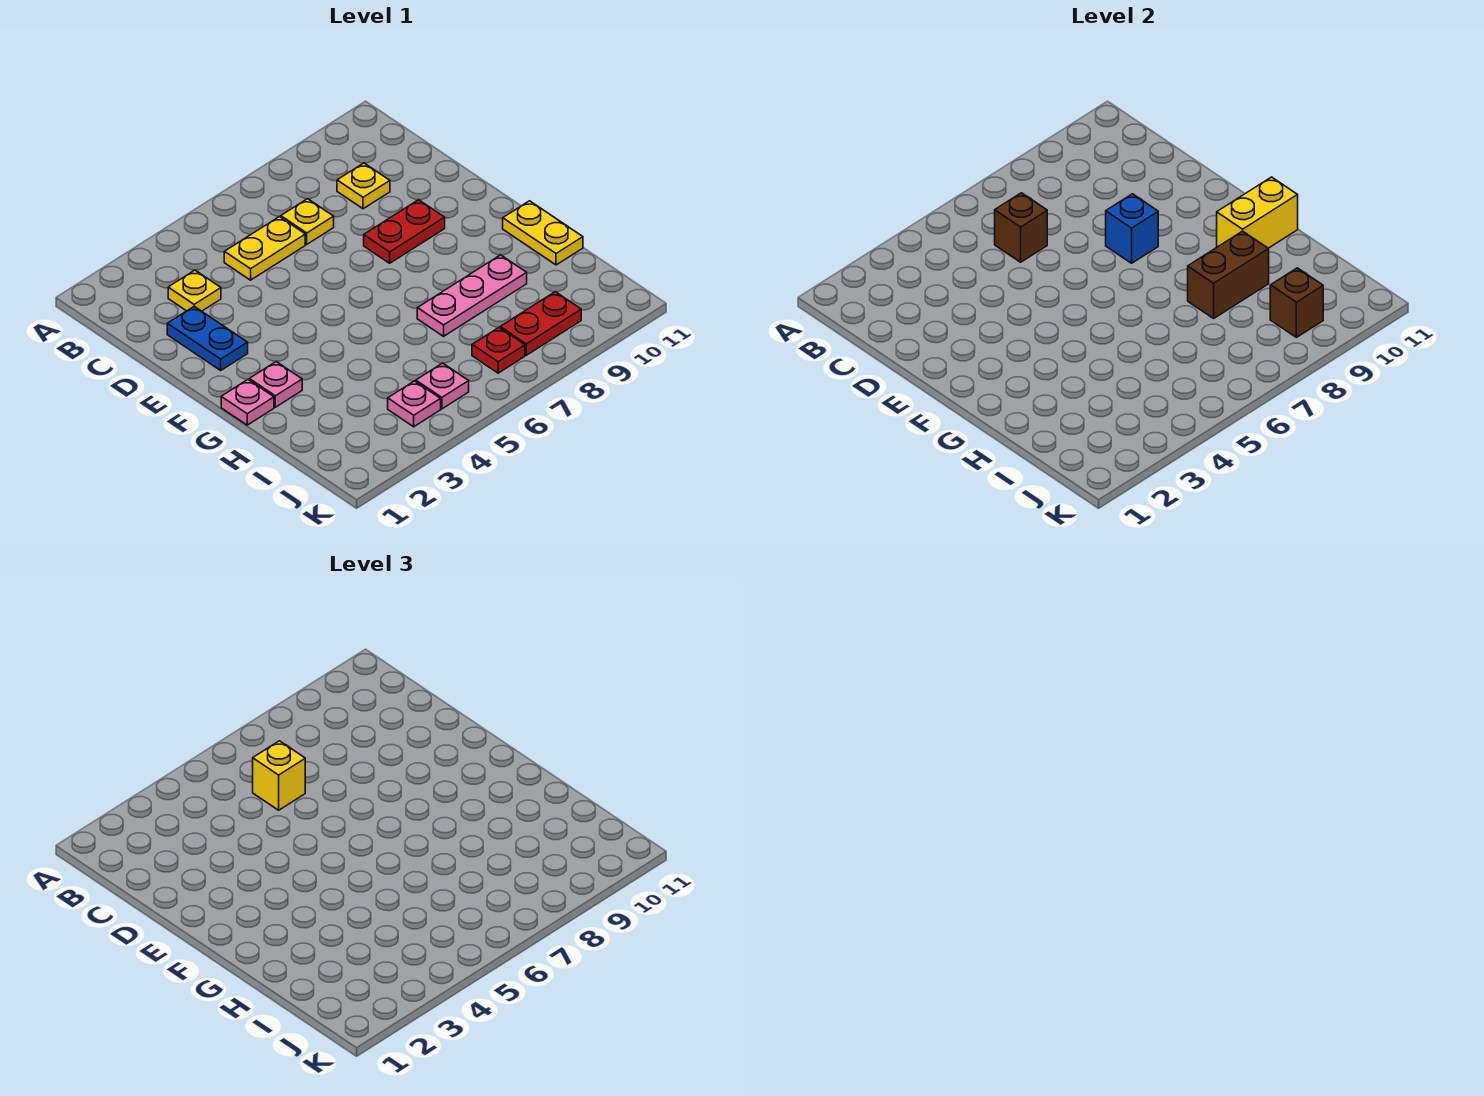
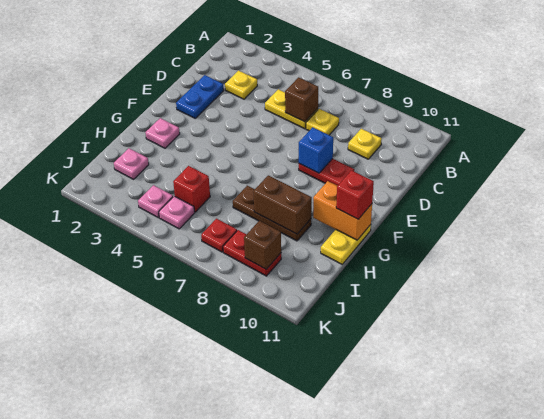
yellow brick C6 level 3 -> none
pink plate G1 level 1 -> pink plate I2 level 1
yellow brick G10:G11 level 2 -> orange brick G10:G11 level 2
none -> red brick G11 level 3
pink plate H7:H9 level 1 -> brown plate H7:H9 level 1
none -> red brick I5 level 1

